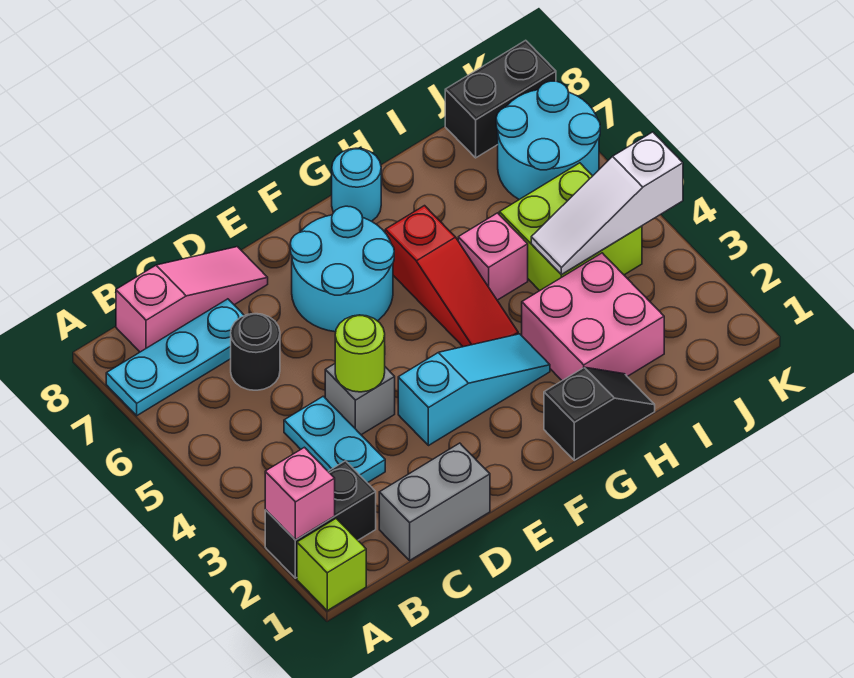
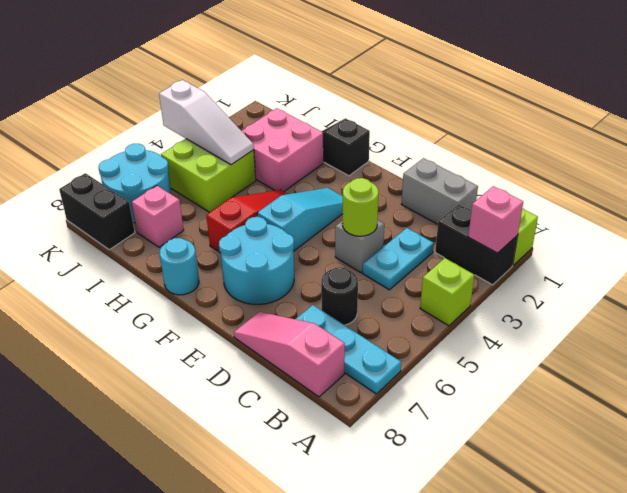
none -> lime brick A4 level 1
cyan slope E3:G3 level 1 top E -> cyan slope F3:F5 level 1 top 5
pink brick H5 level 1 -> pink brick I7 level 1

